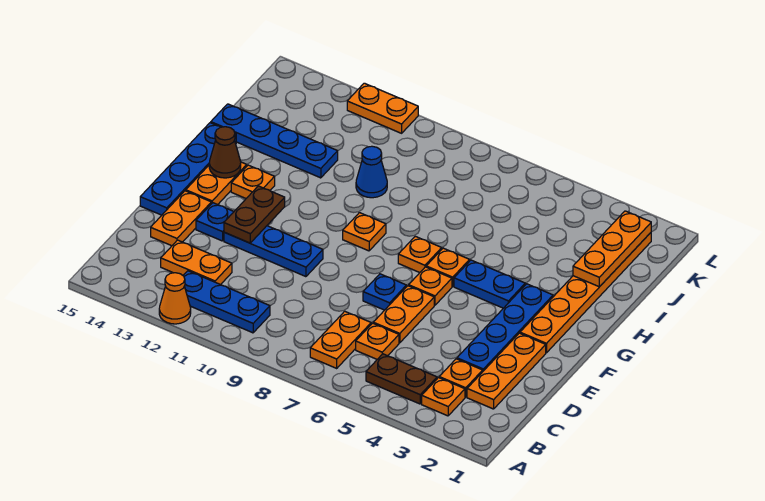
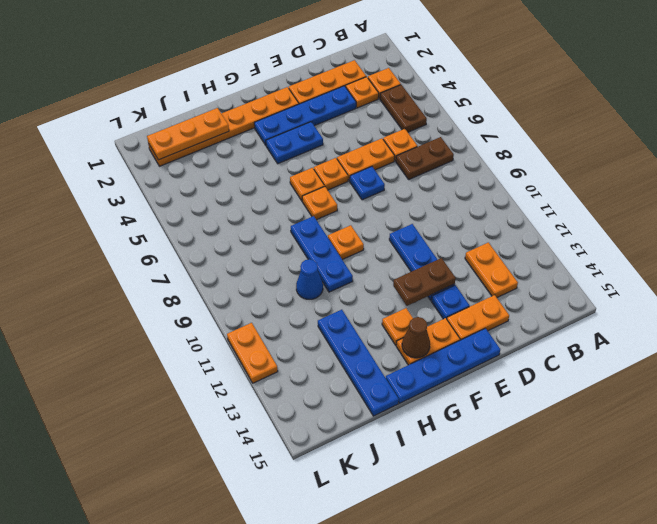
orange cone A12 level 1 -> none
orange plate B7:C7 level 1 -> brown plate B7:C7 level 1
blue plate B10:B12 level 1 -> blue plate H8:H10 level 1
blue plate G4:G5 level 1 -> blue plate F4:G4 level 1

